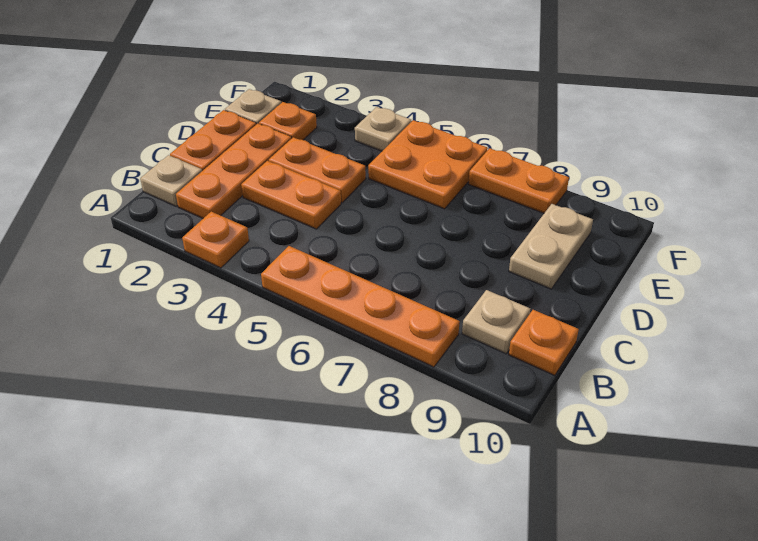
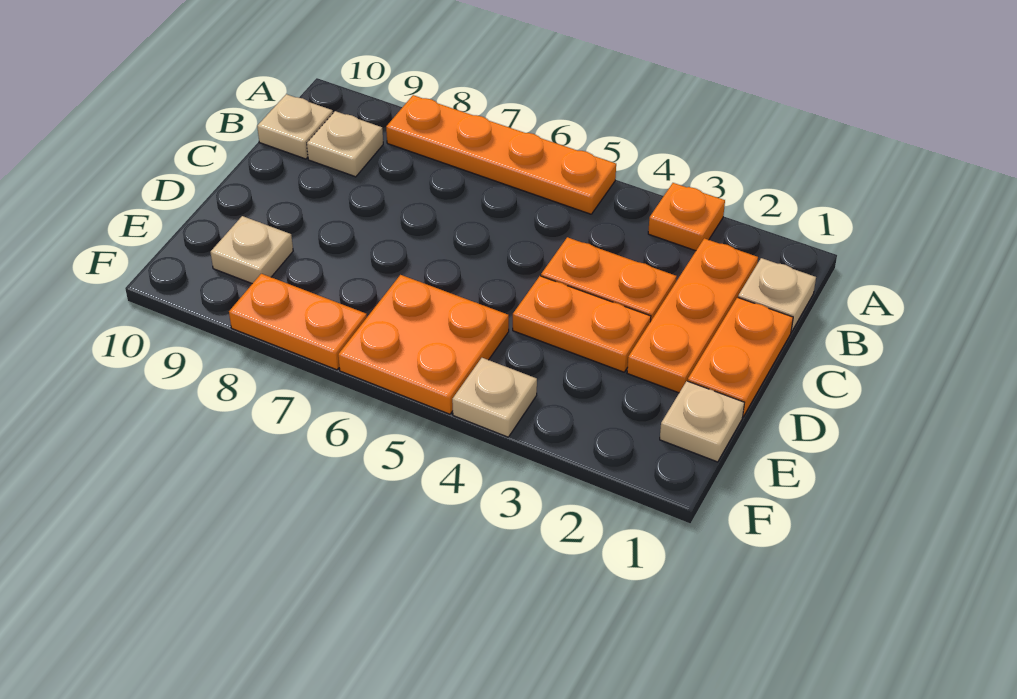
orange plate B10 level 1 -> tan plate B10 level 1
tan plate D9:E9 level 1 -> tan plate E9 level 1
orange plate E2 level 1 -> none

